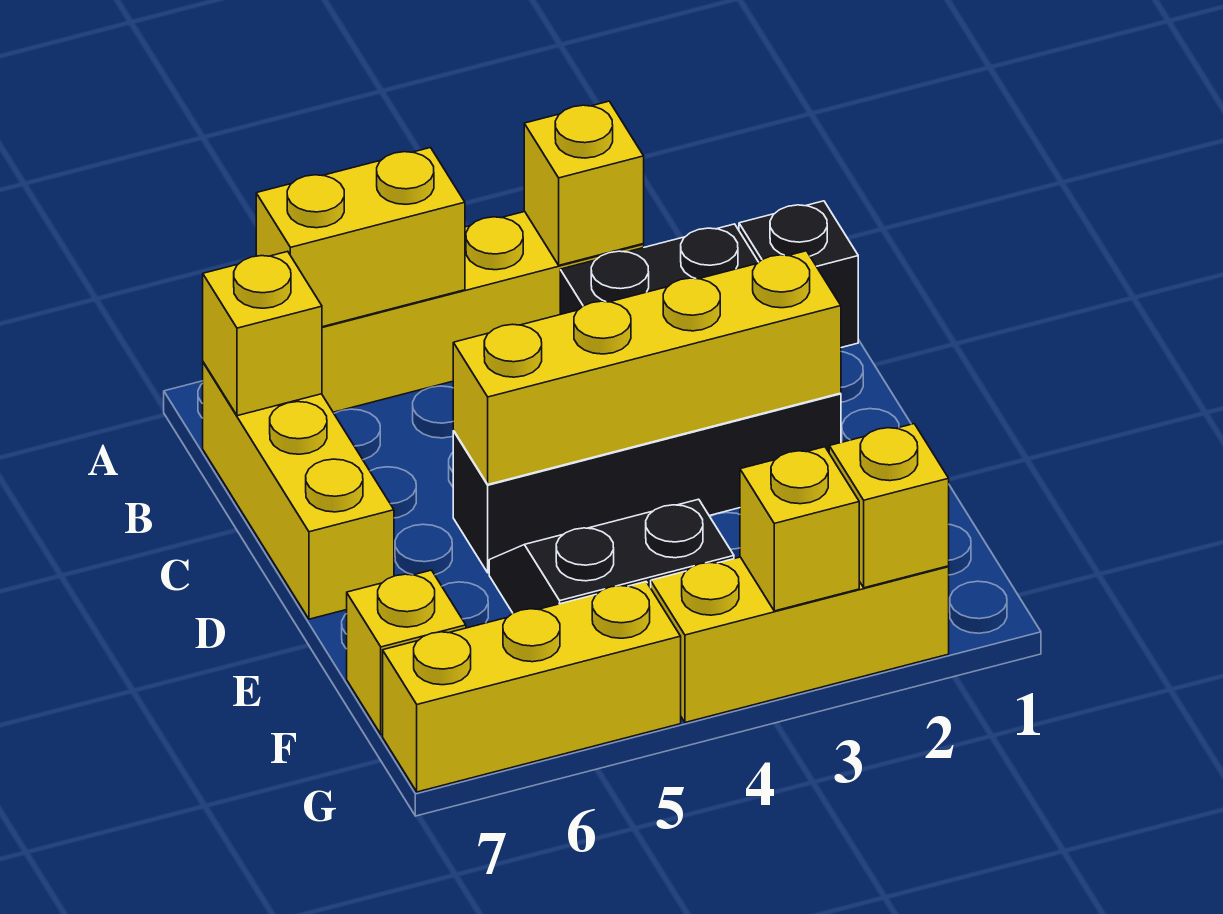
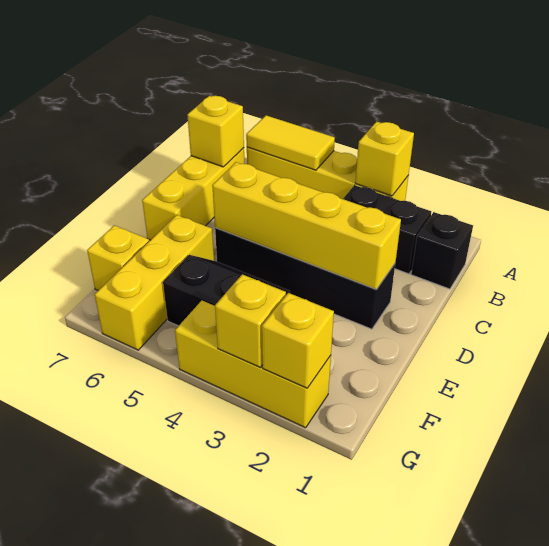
yellow brick A5:A6 level 2 -> yellow tile A5:A6 level 2
yellow brick G5:G7 level 1 -> yellow brick E6:G6 level 1

